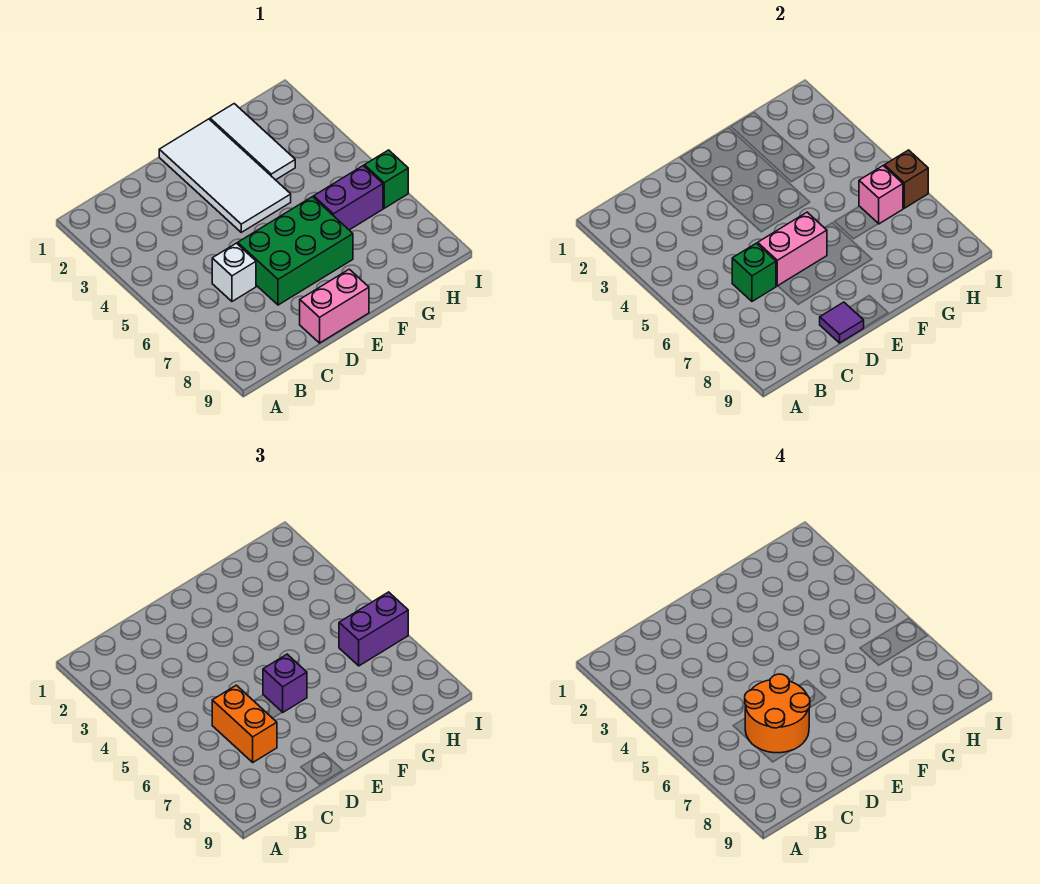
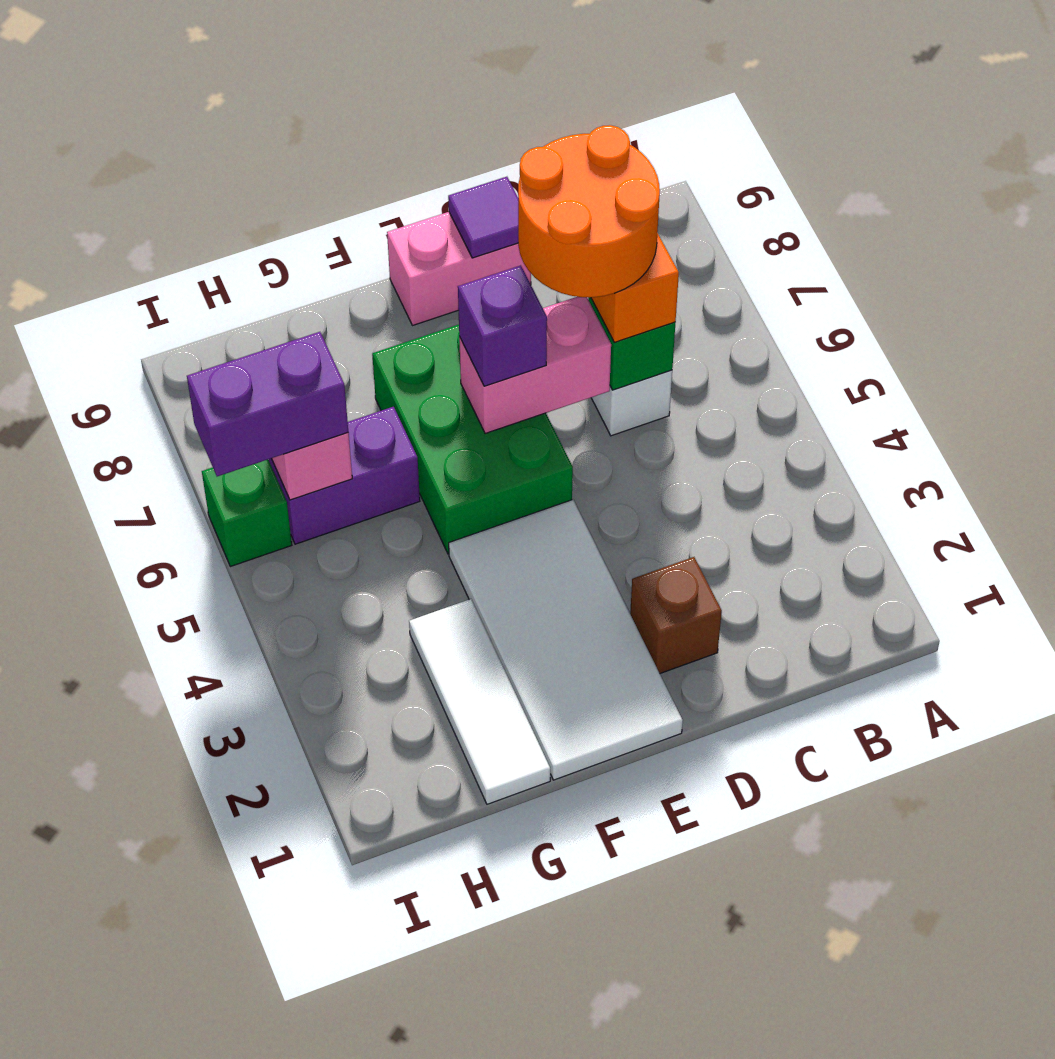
green brick D6:F7 level 1 -> green brick E5:F7 level 1
brown brick I6 level 2 -> brown brick D2 level 1

